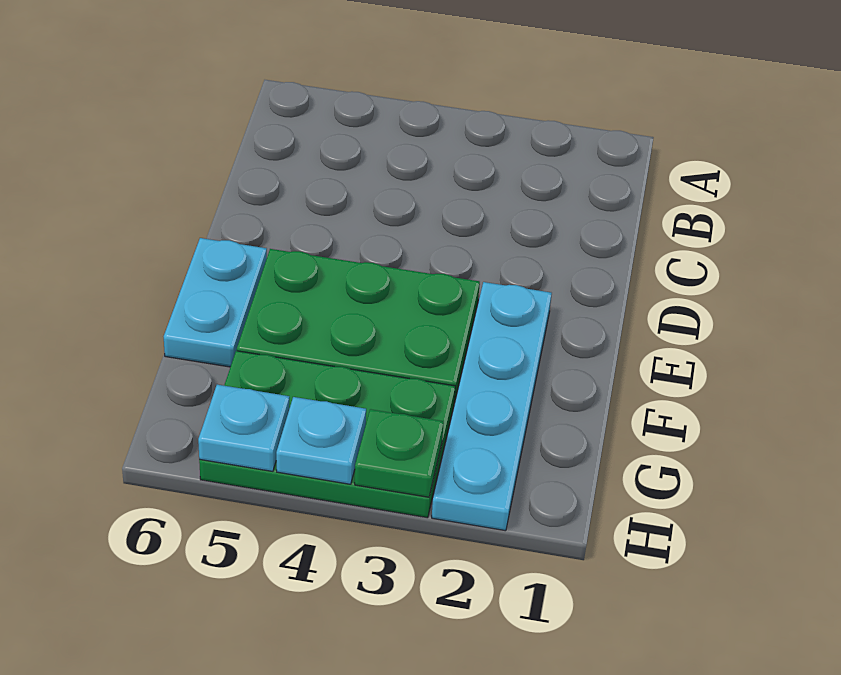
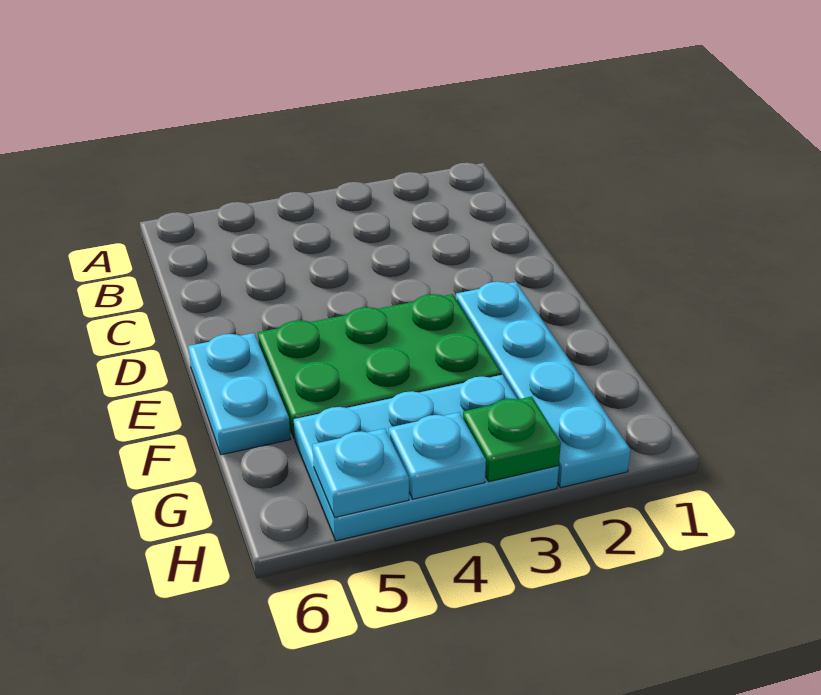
green plate G3:H5 level 1 -> cyan plate G3:H5 level 1

